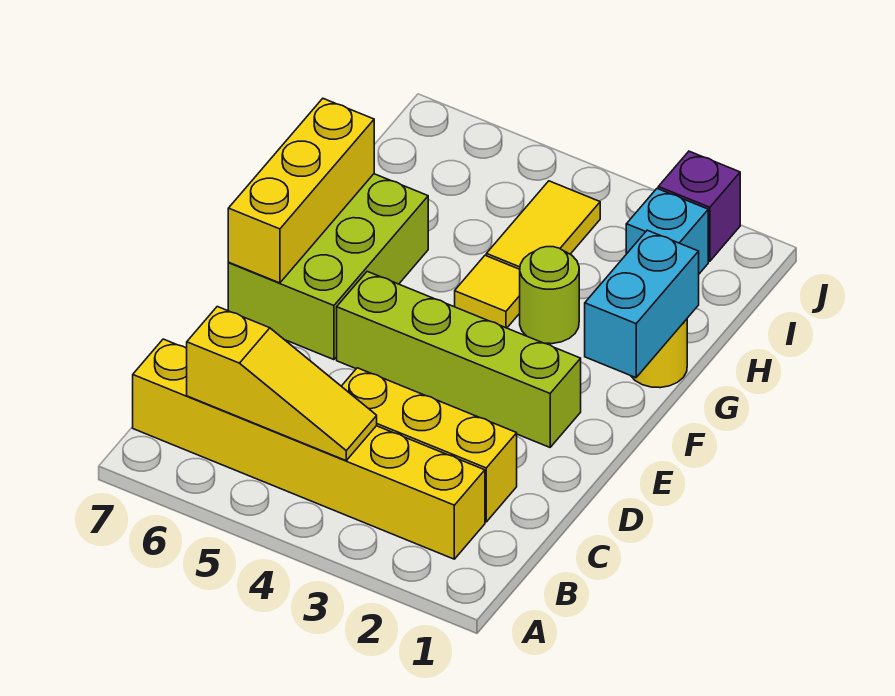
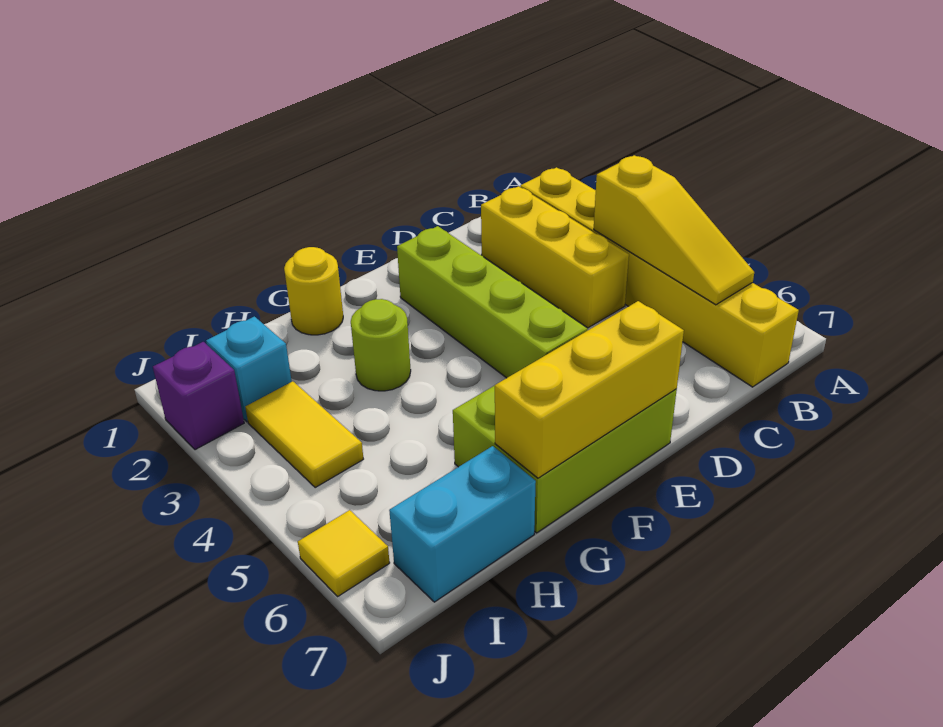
yellow slope B4:B6 level 2 top 6 -> yellow slope B4:B6 level 2 top 4
cyan brick F1:G1 level 2 -> cyan brick H7:I7 level 1
yellow tile G4 level 1 -> yellow tile J6 level 1
yellow tile H4:I4 level 1 -> yellow tile I3:I4 level 1

